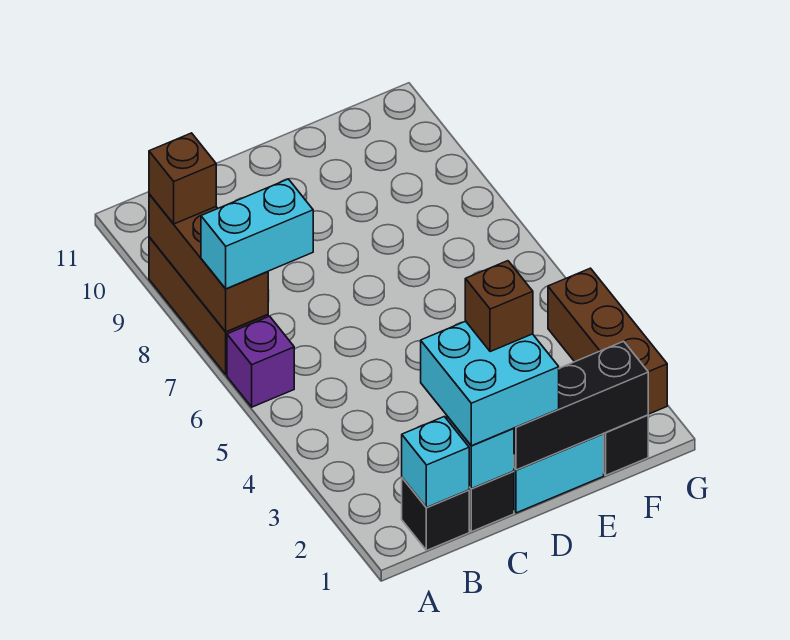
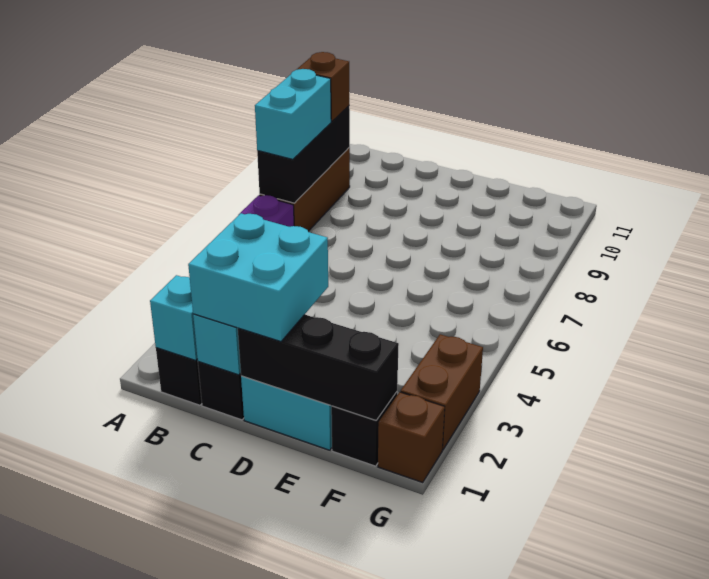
brown brick A7:A9 level 2 -> black brick A7:A9 level 2
cyan brick A7:B7 level 3 -> cyan brick A7:A8 level 3
brown brick D2 level 4 -> brown brick G1 level 1
brown brick G2:G4 level 1 -> brown brick G2:G3 level 1

